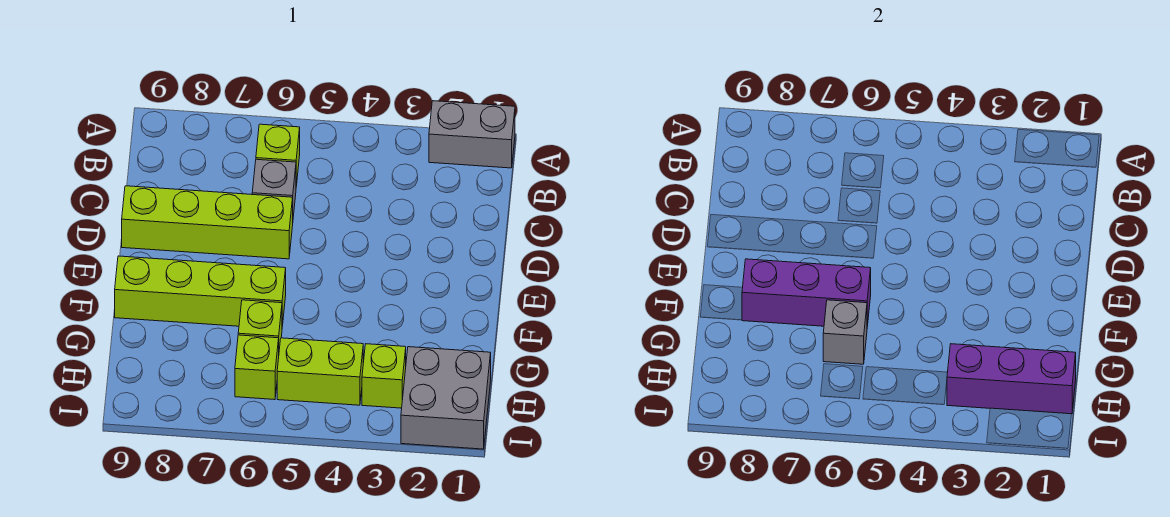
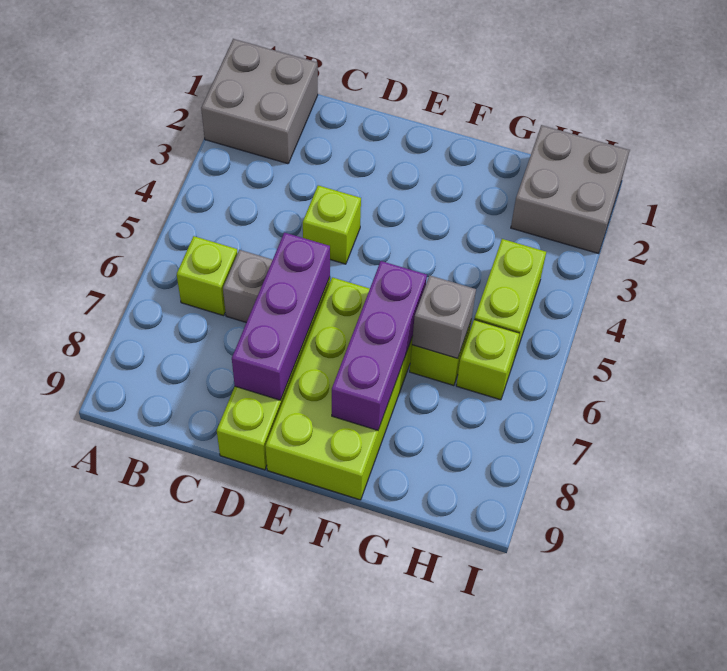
grey brick A1:A2 level 1 -> grey brick A1:B2 level 1
lime brick F6:F9 level 1 -> lime brick E6:F9 level 1
purple brick H1:H3 level 2 -> purple brick D6:D8 level 2
lime brick H3 level 1 -> lime brick D4 level 1

